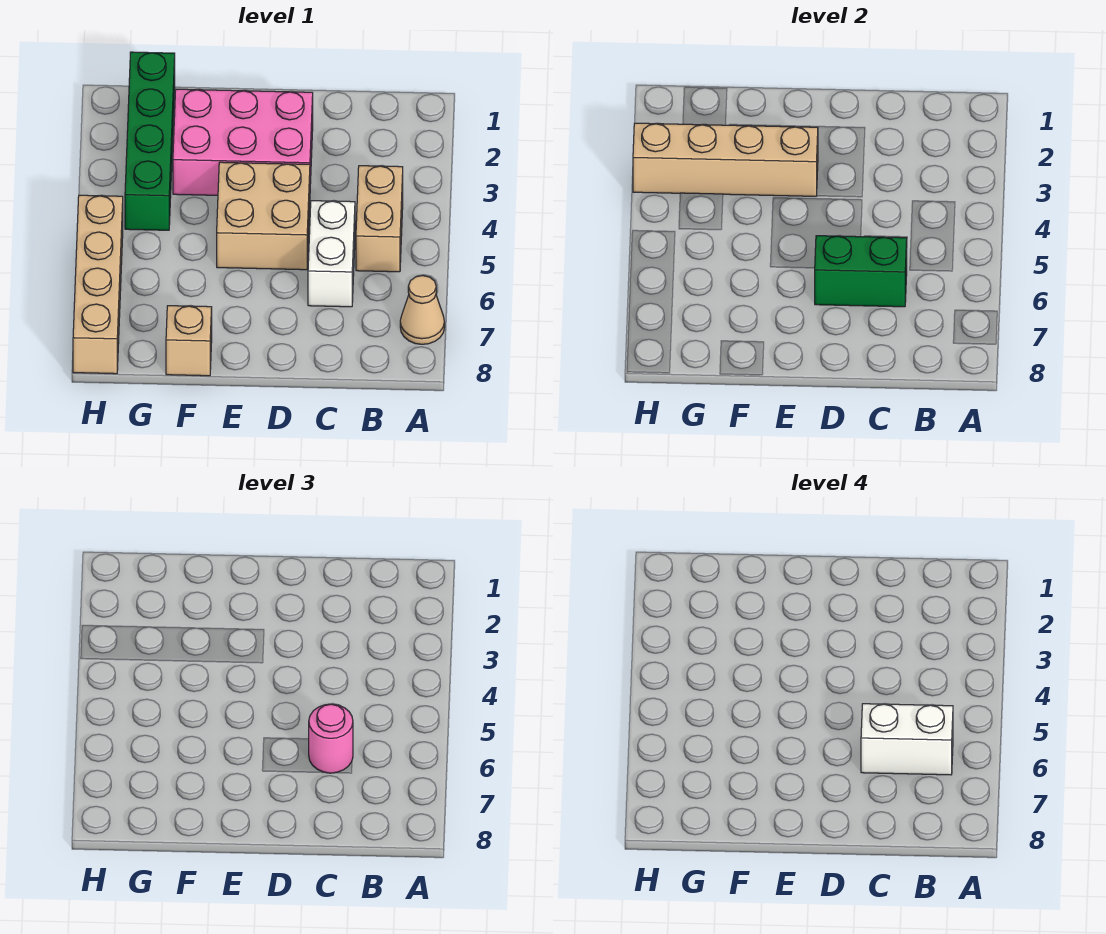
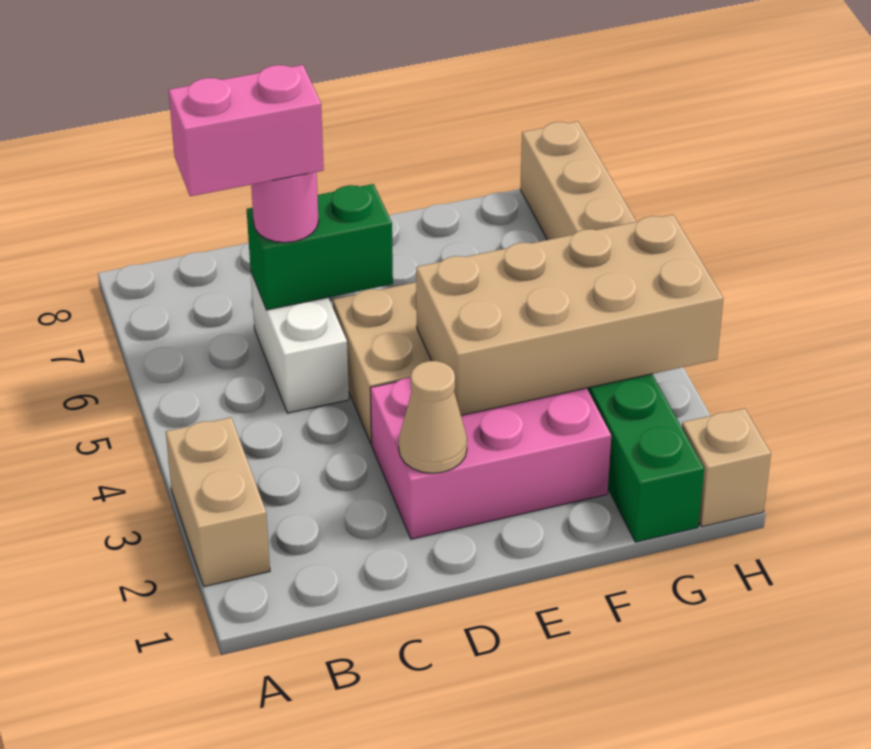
tan cone A7 level 1 -> tan cone D2 level 2
tan brick B4:B5 level 1 -> tan brick A2:A3 level 1
white brick B6:C6 level 4 -> pink brick B6:C6 level 4
tan brick E3:H3 level 2 -> tan brick E3:H4 level 2
tan brick F8 level 1 -> tan brick H1 level 1

